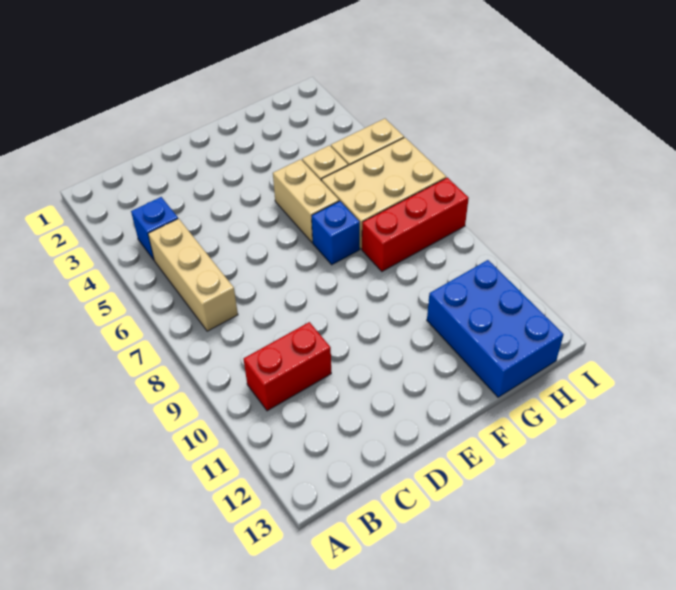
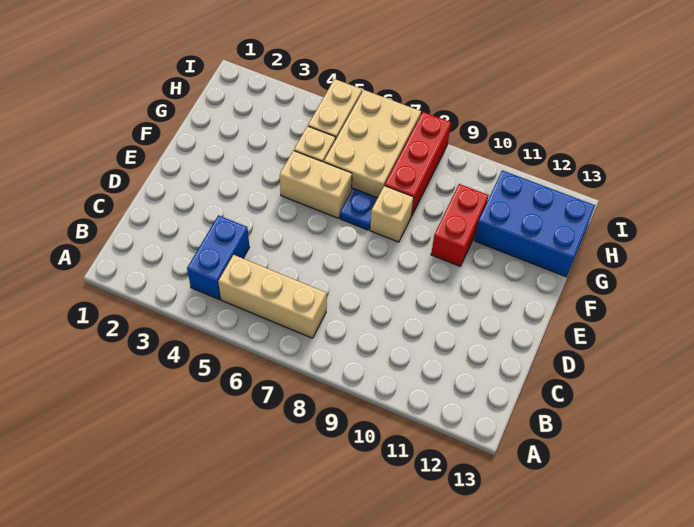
blue brick B4 level 1 -> blue brick B4:C4 level 1
red brick B10:C10 level 1 -> red brick F10:G10 level 1
blue brick F7 level 1 -> blue plate F7 level 1
none -> tan brick F8 level 1

